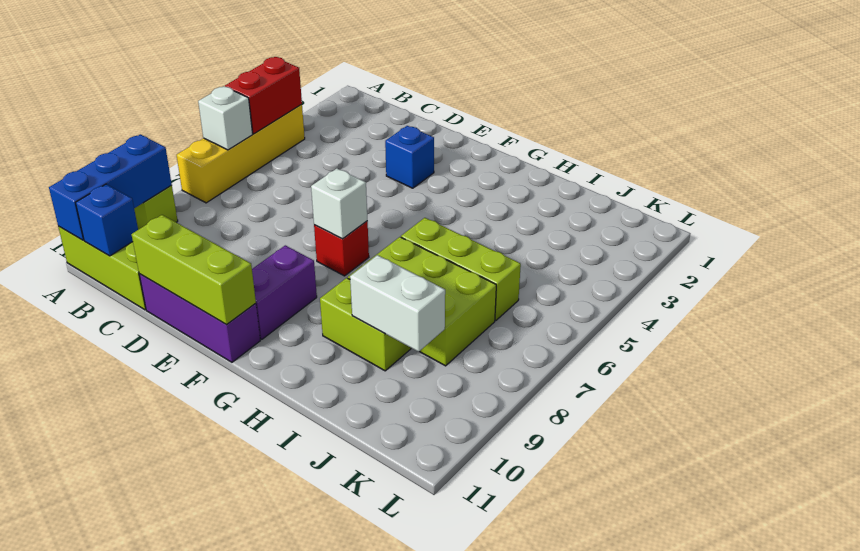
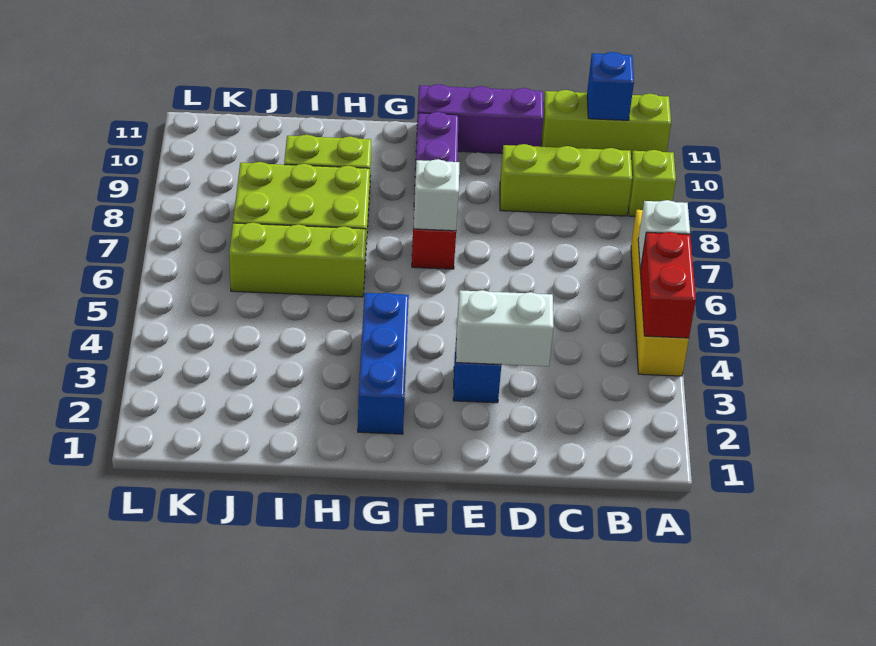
blue brick A9:A11 level 2 -> blue brick G2:G4 level 1
lime brick D11:F11 level 2 -> lime brick B9:D9 level 1
white brick I9:J9 level 2 -> white brick D3:E3 level 2

